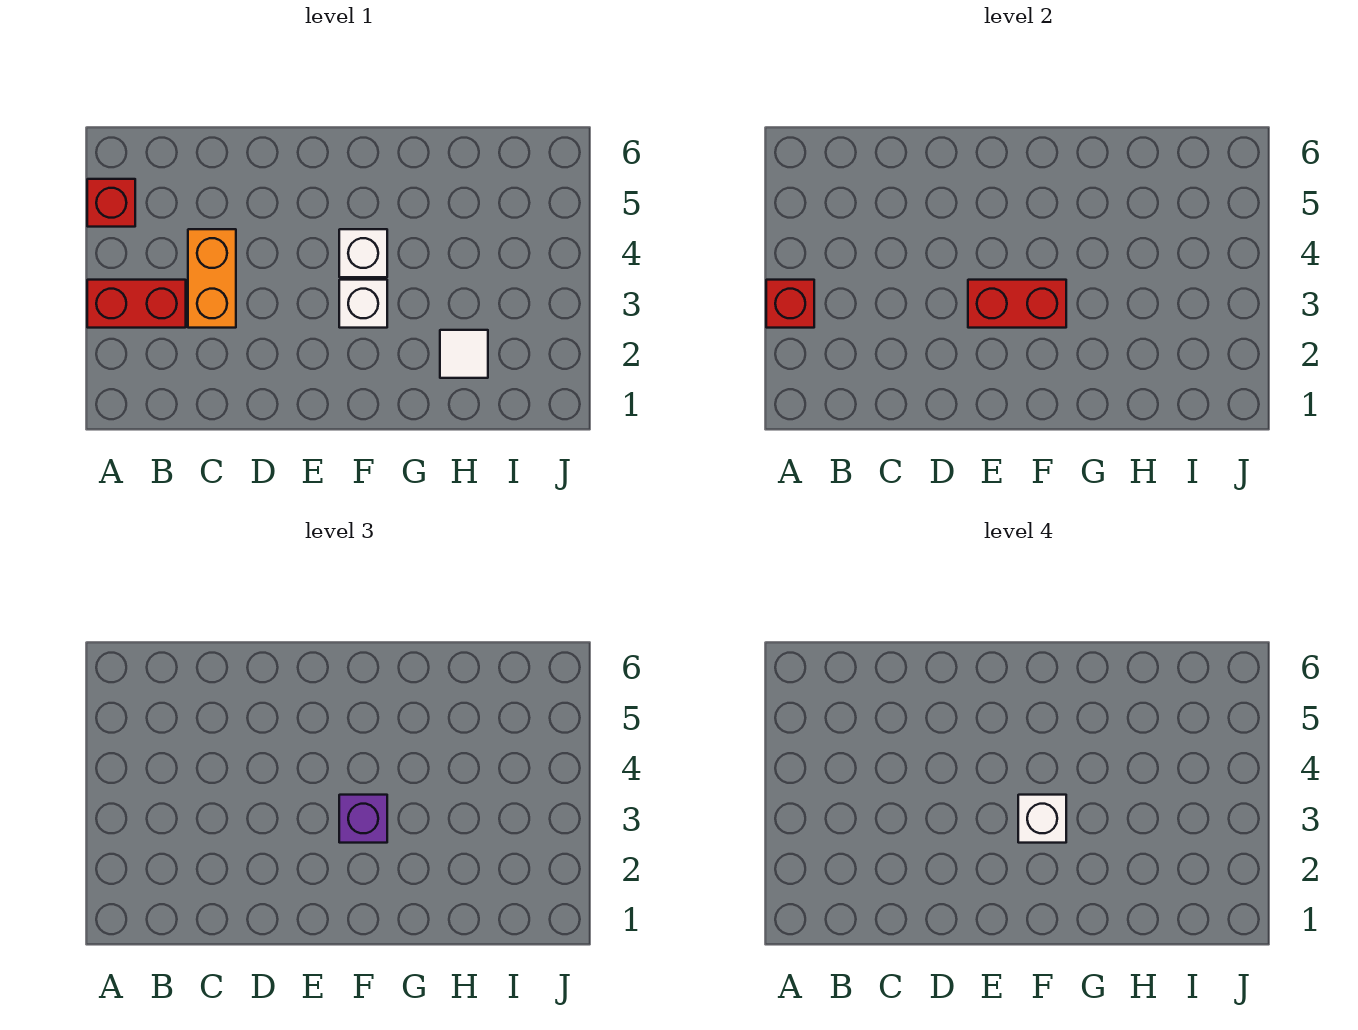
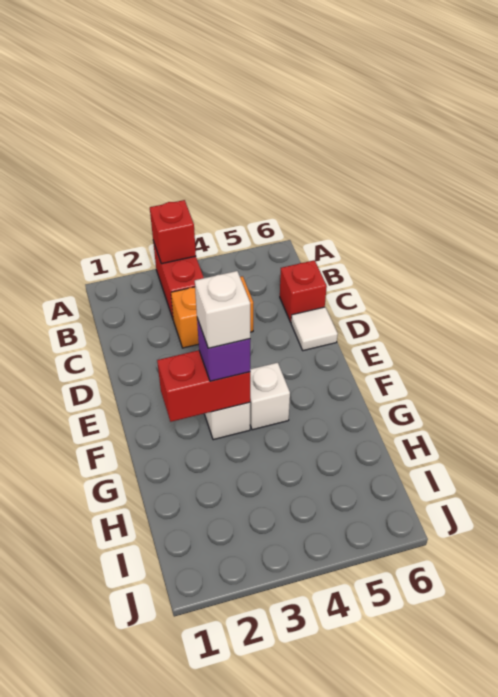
red brick A5 level 1 -> red brick C6 level 1
red brick E3:F3 level 2 -> red brick F2:F3 level 2
white tile H2 level 1 -> white tile D6 level 1

